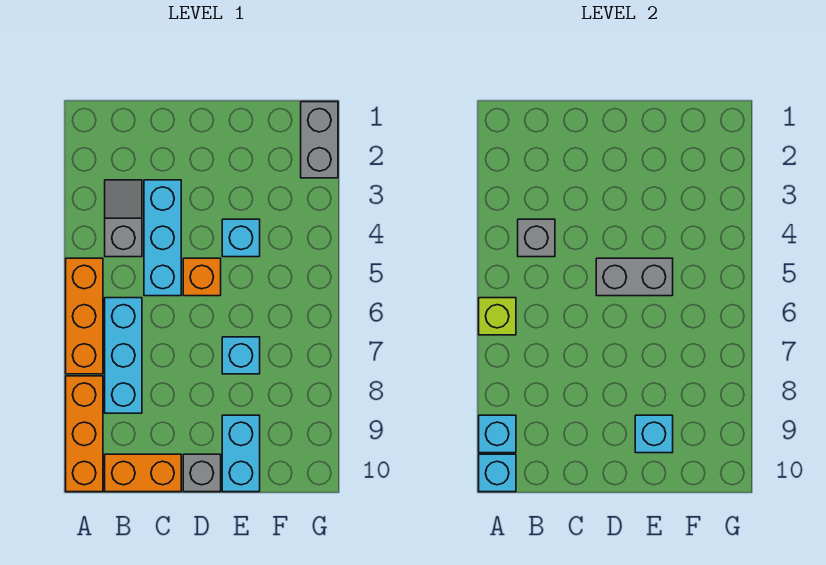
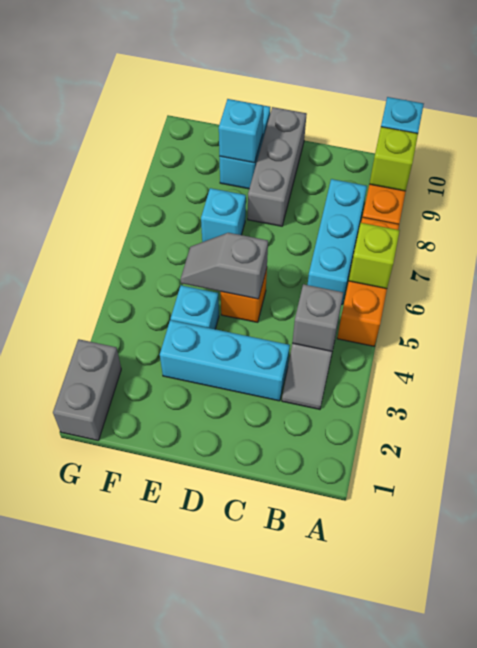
cyan brick A9 level 2 -> lime brick A9 level 2
orange brick B10:C10 level 1 -> none
cyan brick C3:C5 level 1 -> cyan brick C3:E3 level 1
grey brick D5:E5 level 2 -> grey slope D5:E5 level 2 top D
grey brick D10 level 1 -> grey brick D8:D10 level 1

